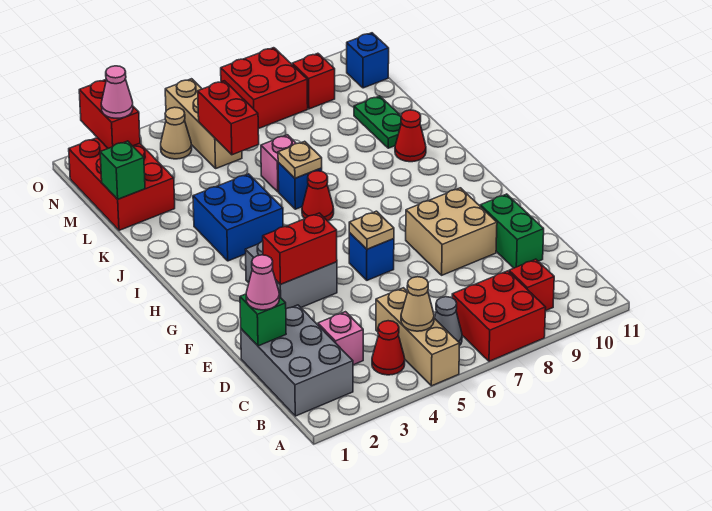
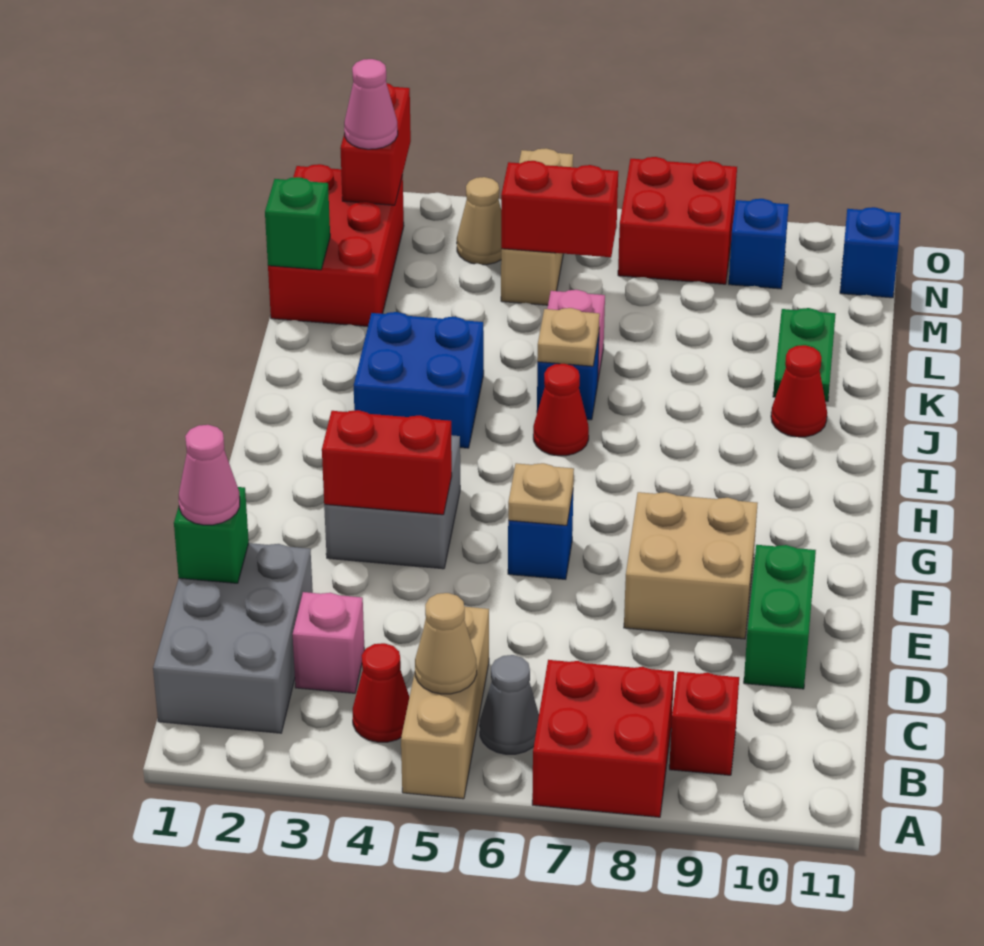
red brick L5:M5 level 2 -> red brick M5:M6 level 2
red brick N9 level 1 -> blue brick N9 level 1

